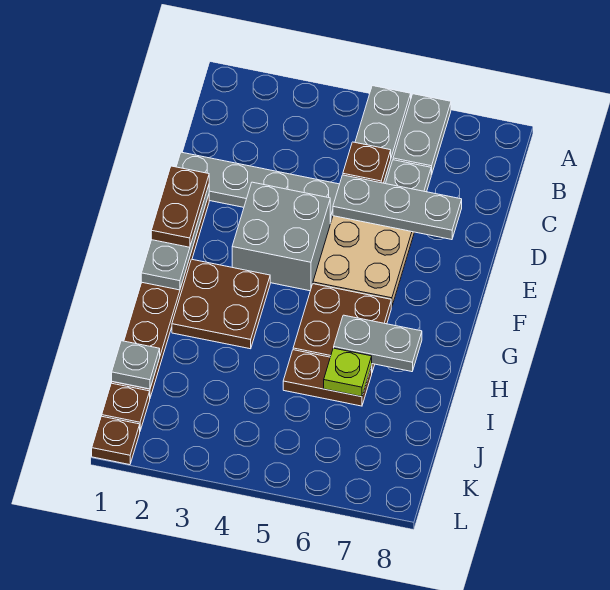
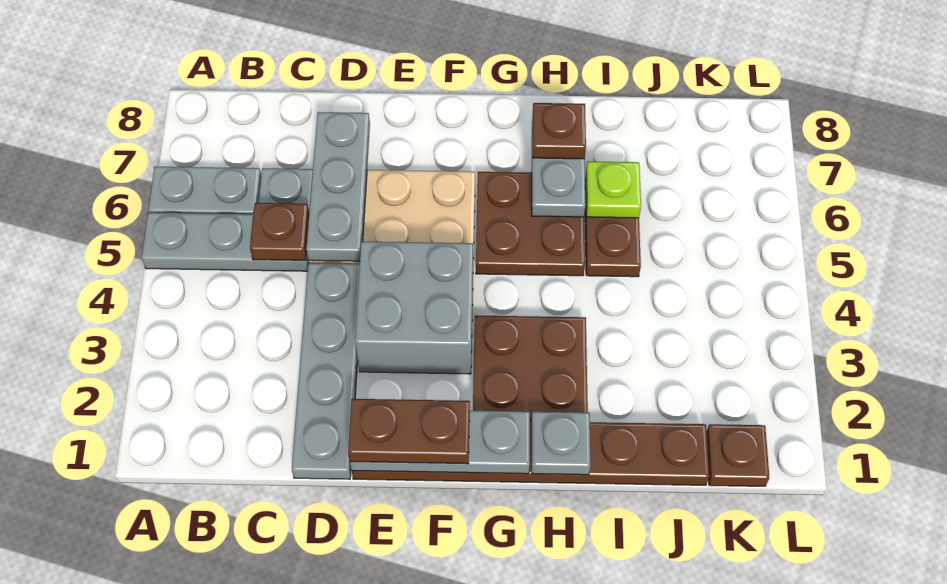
grey plate J1 level 2 -> grey plate H1 level 2
brown plate L1 level 1 -> brown plate H7 level 3

